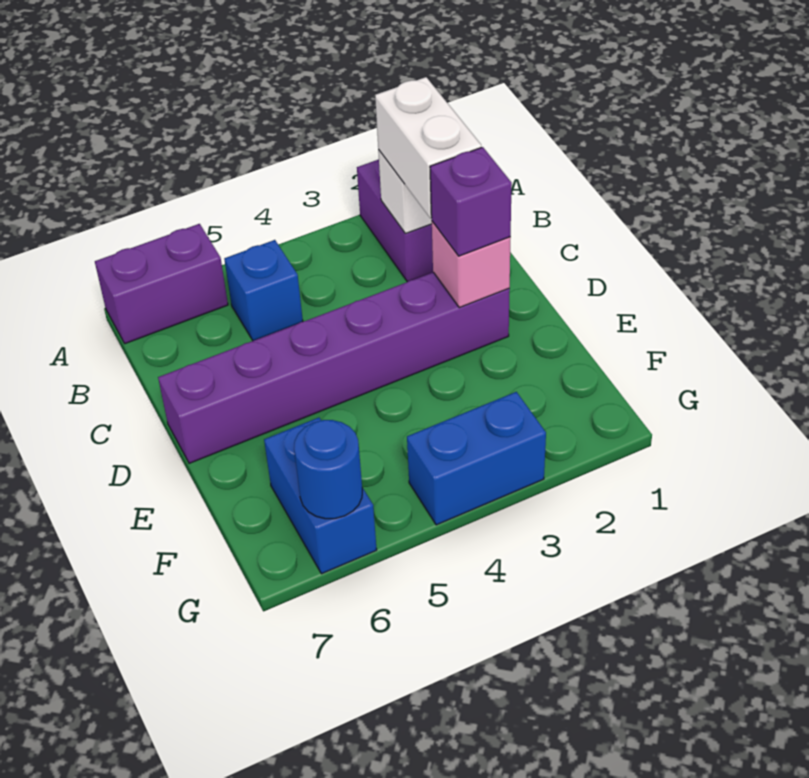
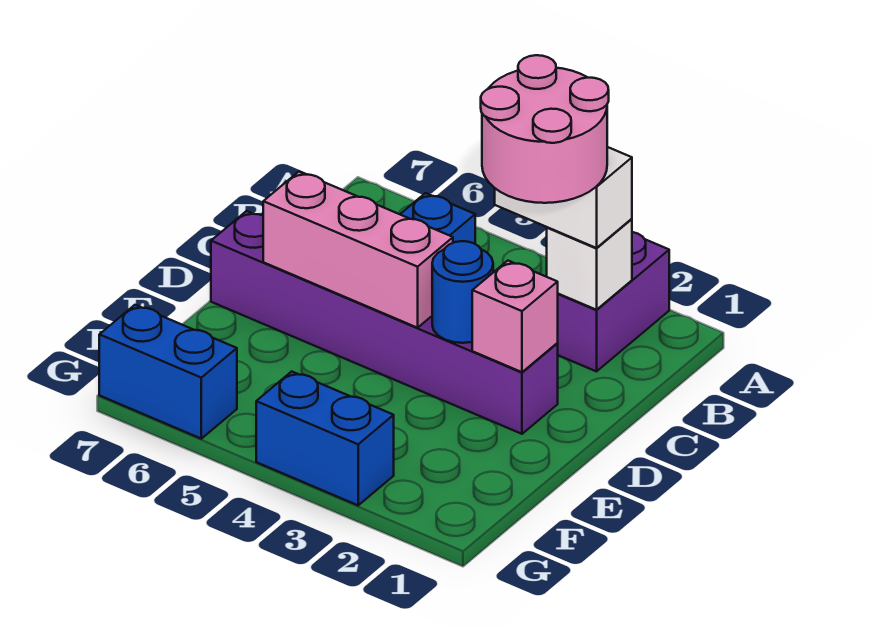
purple brick A6:A7 level 1 -> none
white brick B2:C2 level 3 -> white brick B2:B3 level 3
none -> pink round brick B2:C3 level 4
purple brick D2 level 3 -> none
none -> pink brick D4:D6 level 2
blue brick F6:G6 level 1 -> blue brick G6:G7 level 1
blue round brick G6 level 2 -> blue round brick D3 level 2

